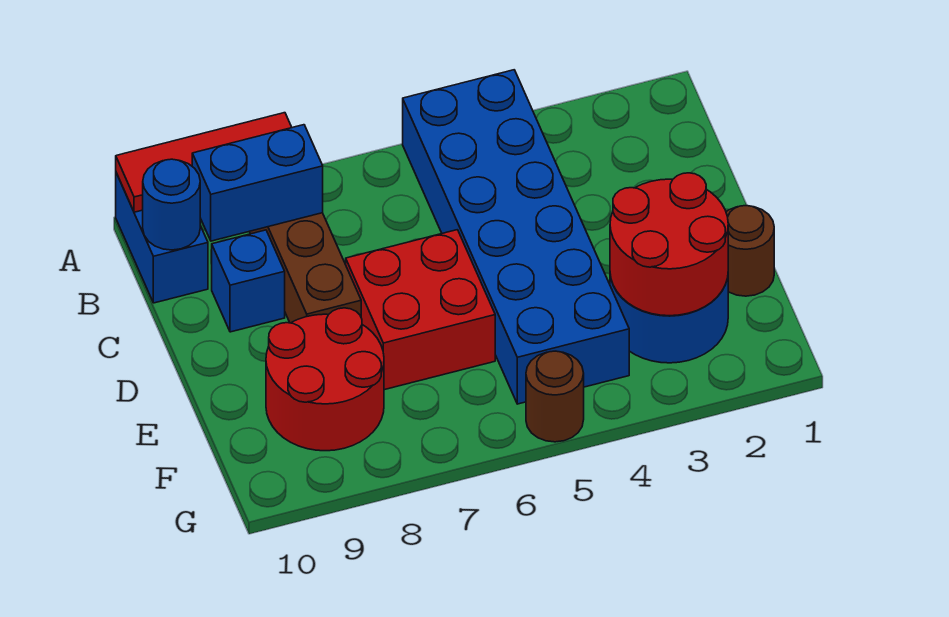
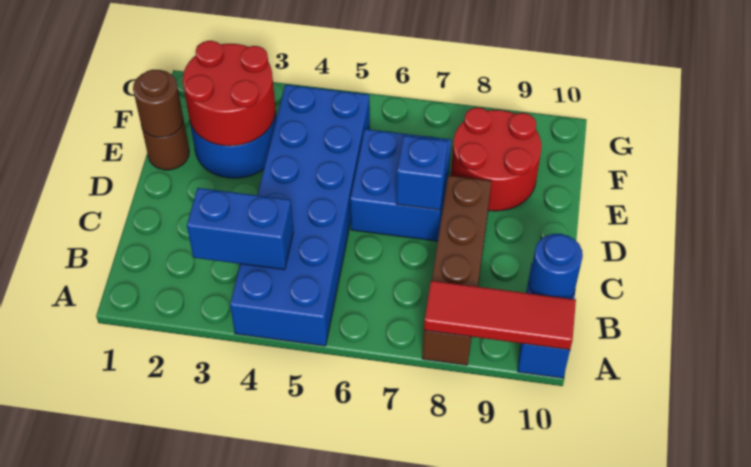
blue brick B8:B9 level 2 -> blue brick B3:B4 level 2
blue brick C9 level 1 -> blue brick D7 level 2
red brick D6:E7 level 1 -> blue brick D6:E7 level 1
brown round brick G5 level 1 -> brown round brick E1 level 2

